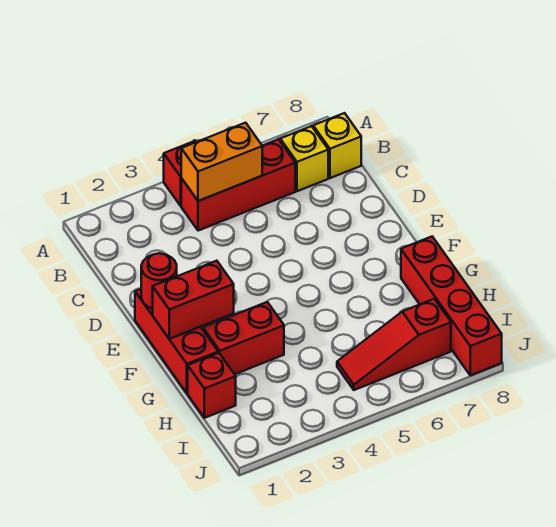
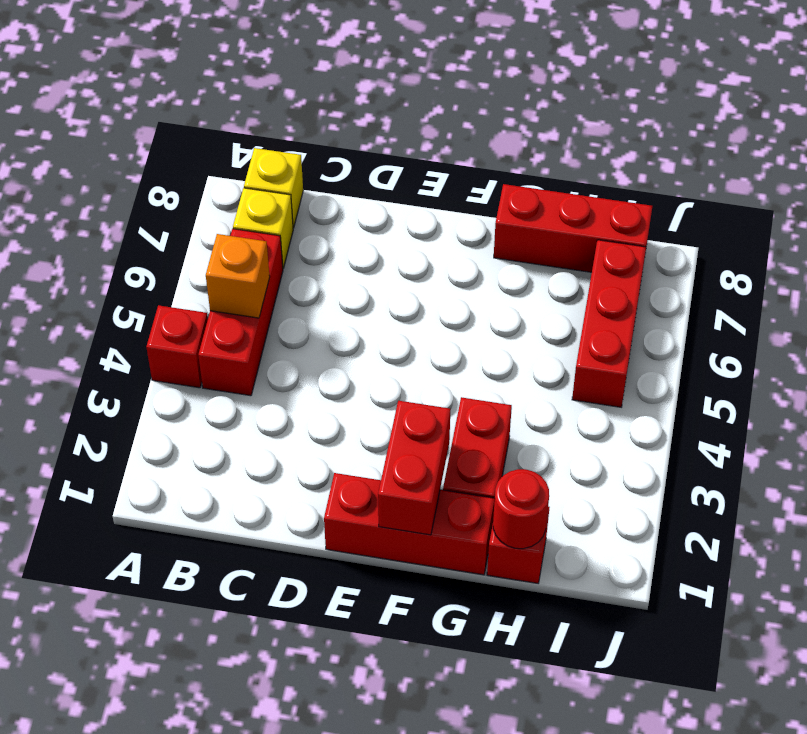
orange brick B4:B5 level 2 -> orange brick B5 level 2
red round brick E1 level 2 -> red round brick H1 level 2
red brick G8:J8 level 1 -> red brick G8:I8 level 1
red slope I5:I7 level 1 top 7 -> red brick I5:I7 level 1

